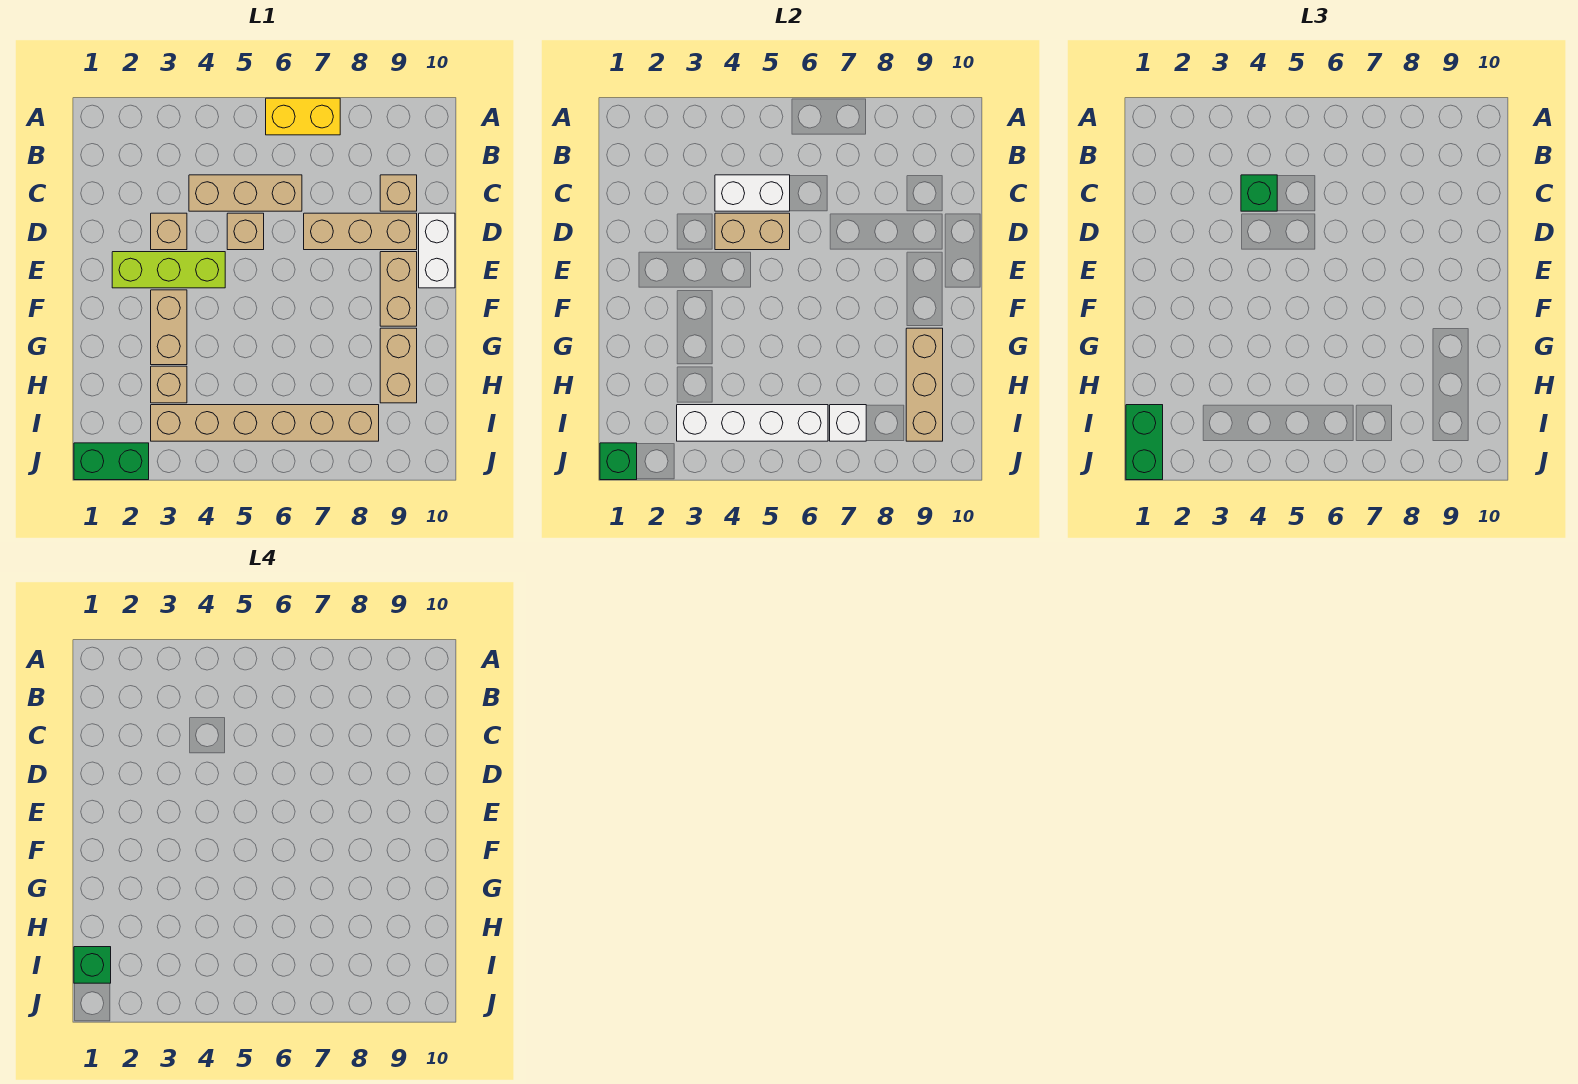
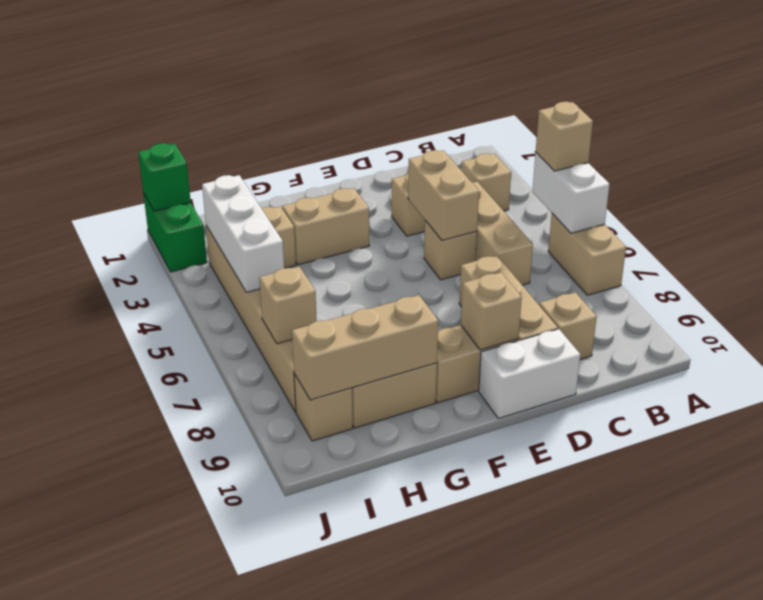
none -> tan brick A5 level 3
yellow brick A6:A7 level 1 -> tan brick A6:A7 level 1
none -> tan brick B3 level 1
white brick C4:C5 level 2 -> white brick A5:A6 level 2
green brick C4 level 3 -> none
lime brick E2:E4 level 1 -> none
none -> tan brick E9 level 2
green brick I1:J1 level 3 -> none
green brick I1 level 4 -> none
white brick I3:I6 level 2 -> white brick I3:I5 level 2
white brick I7 level 2 -> tan brick I7 level 2
none -> tan brick I9 level 1

